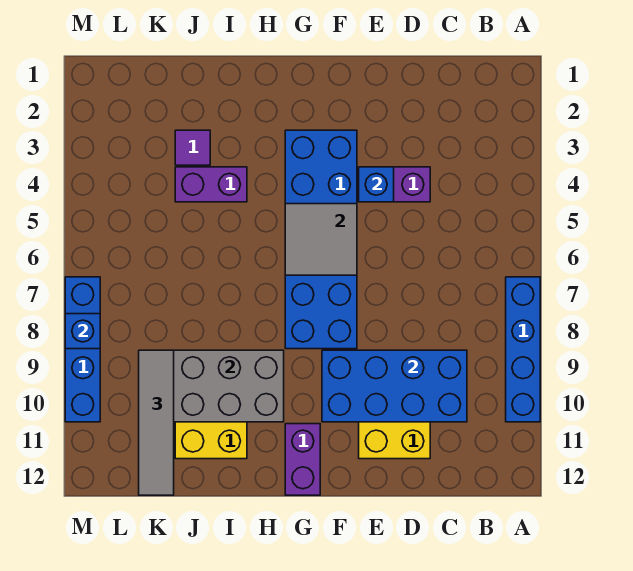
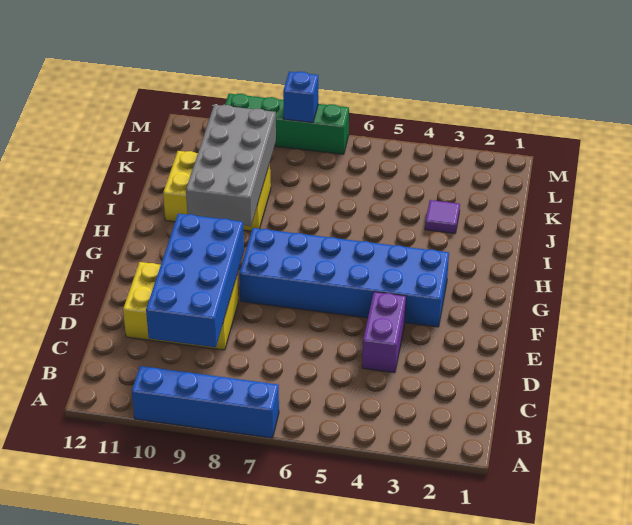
blue brick E4 level 2 -> none
grey tile F5:G6 level 2 -> none
purple brick G11:G12 level 1 -> none
purple brick I4:J4 level 1 -> none
grey tile K9:K12 level 3 -> none
blue brick M7:M10 level 1 -> green brick M7:M10 level 1

